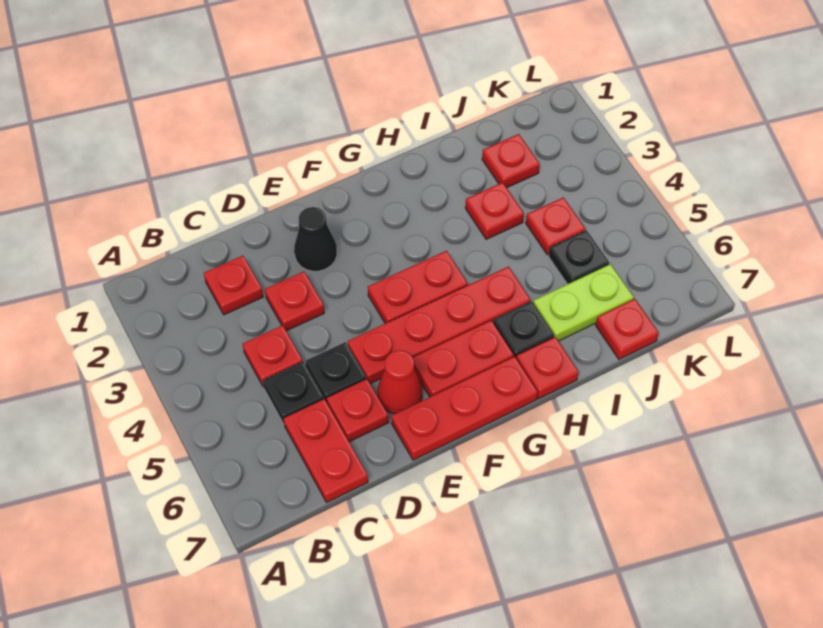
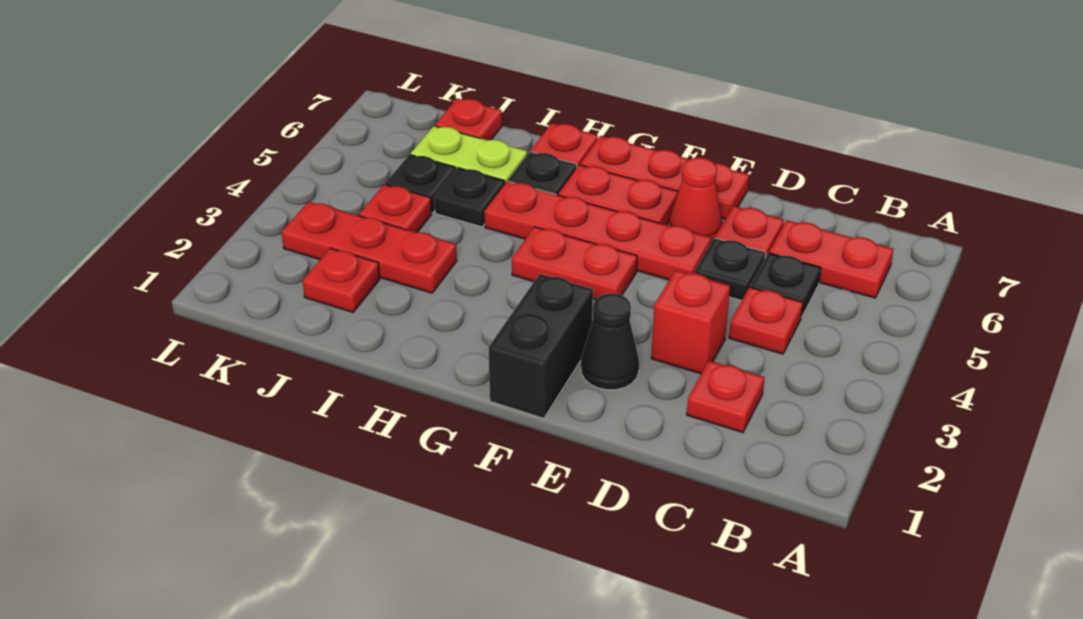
red plate C6:C7 level 1 -> red plate B6:C6 level 1
red plate D3 level 1 -> red brick D3 level 1
none -> black brick F1:F2 level 1
red plate I3 level 1 -> red plate I3:K3 level 1
none -> black plate I5 level 1

